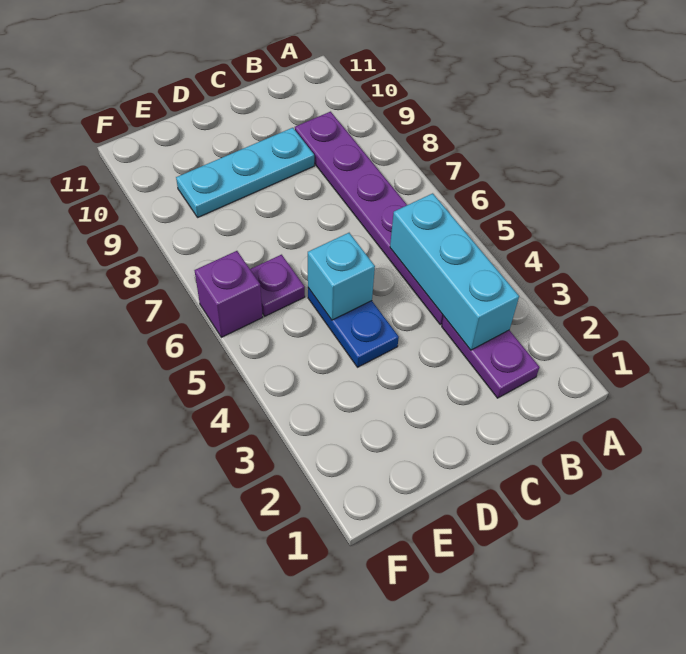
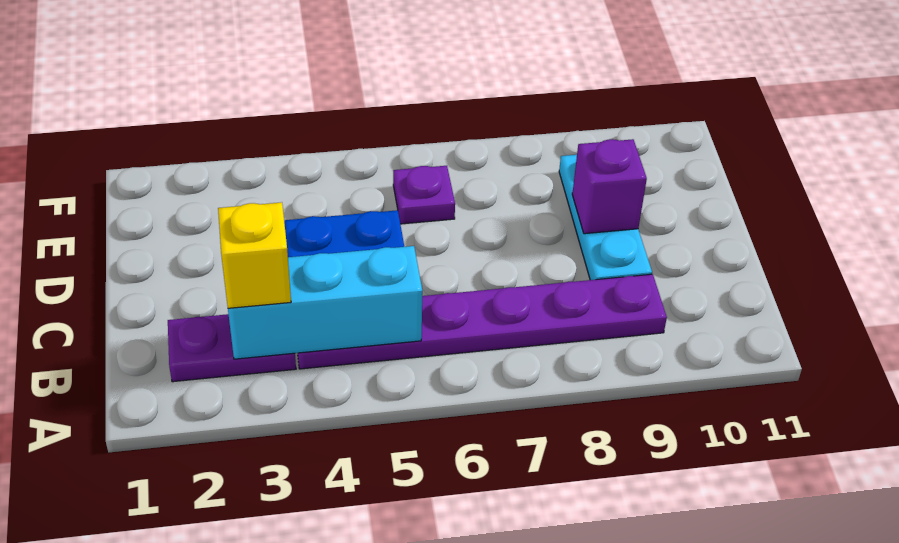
none -> yellow brick B3 level 3
cyan brick D5 level 2 -> none
purple brick F6 level 1 -> purple brick D9 level 2

